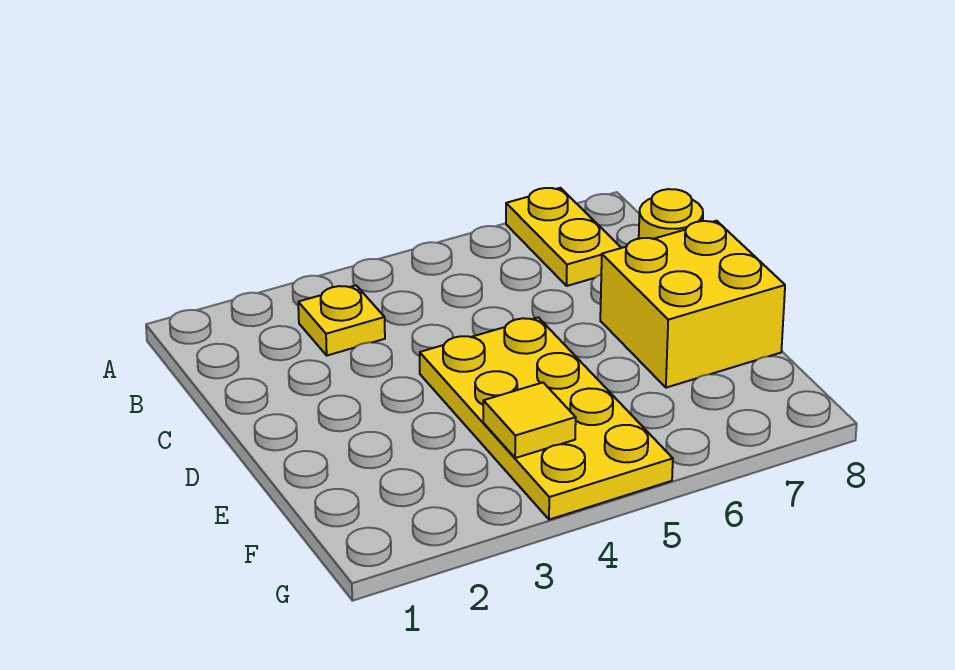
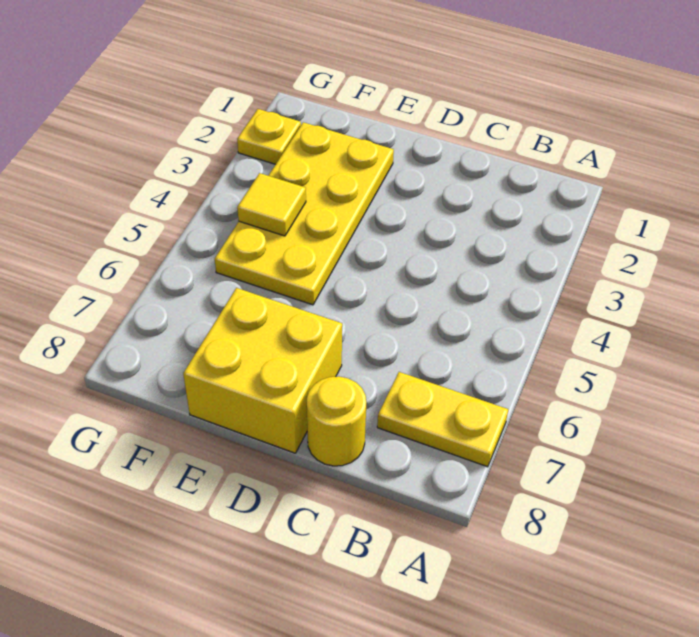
yellow plate B3 level 1 -> yellow plate G2 level 1
yellow plate D4:G5 level 1 -> yellow plate E2:F5 level 1

